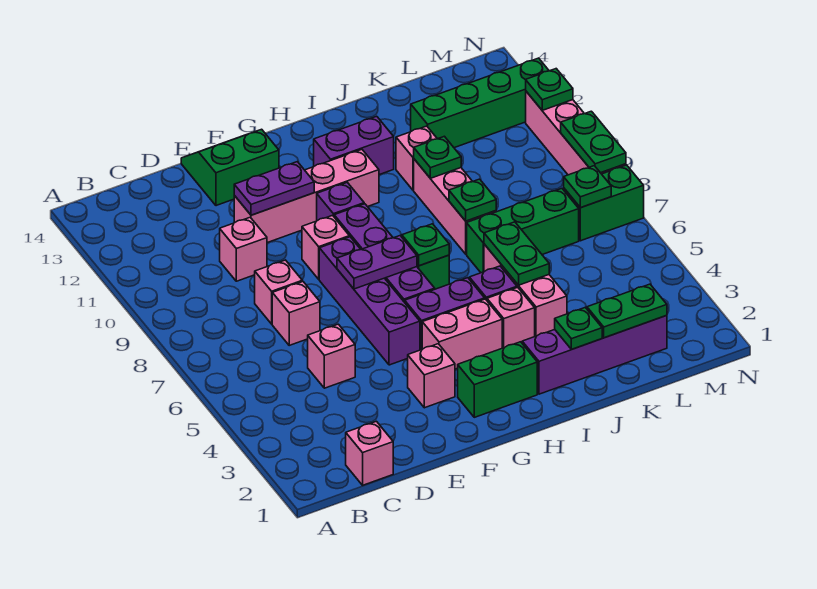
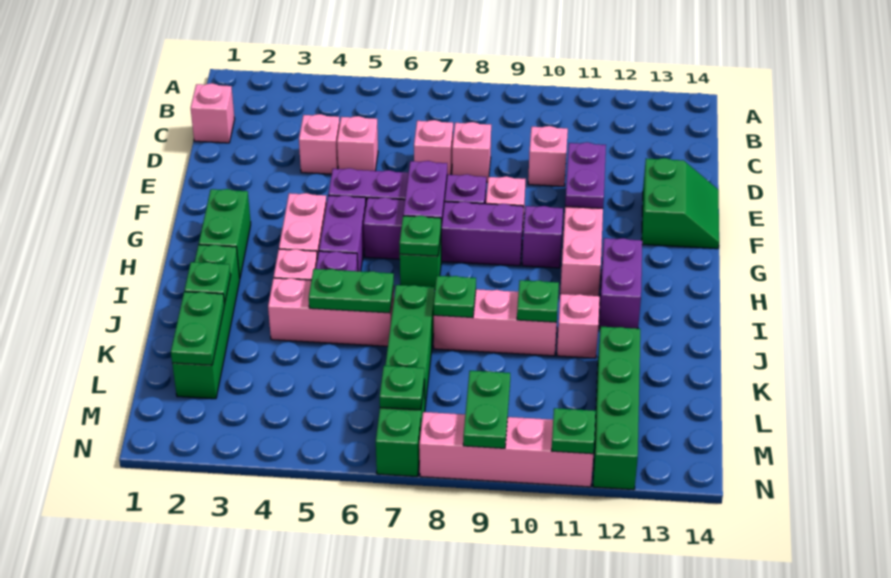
pink brick F3 level 1 -> pink brick D4 level 1
purple brick I2:L2 level 1 -> green brick I2:L2 level 1
green plate N8:N9 level 2 -> green plate M9:N9 level 2

